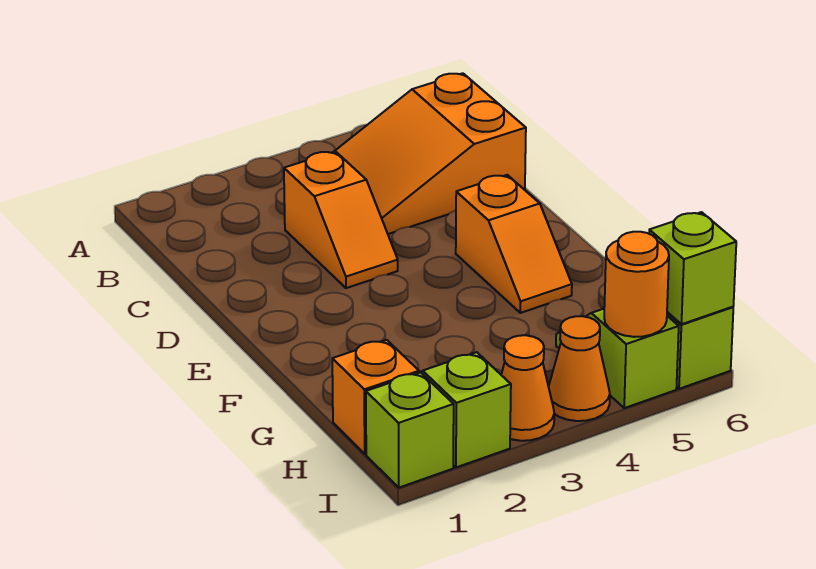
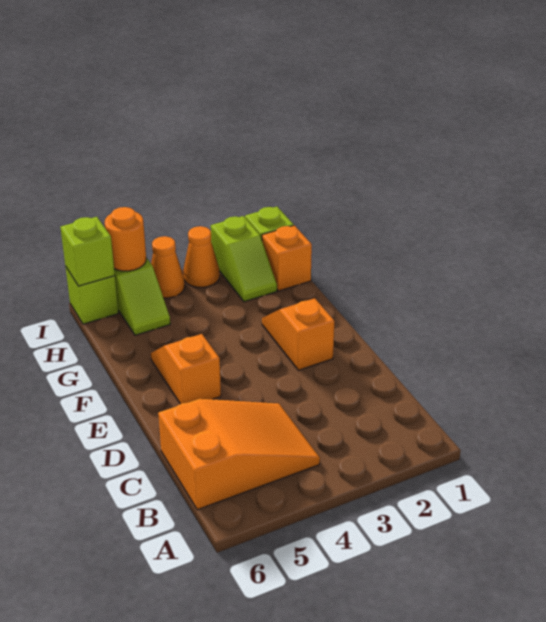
orange slope C3:D3 level 1 top C -> orange slope E2:F2 level 1 top E

